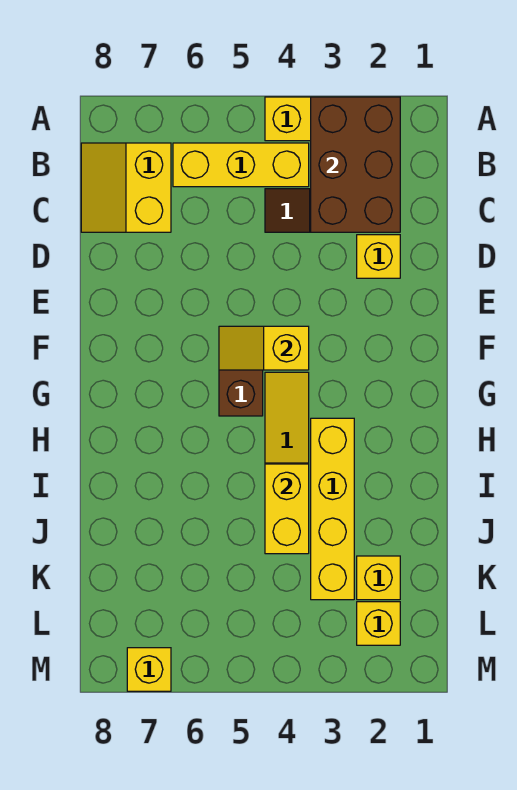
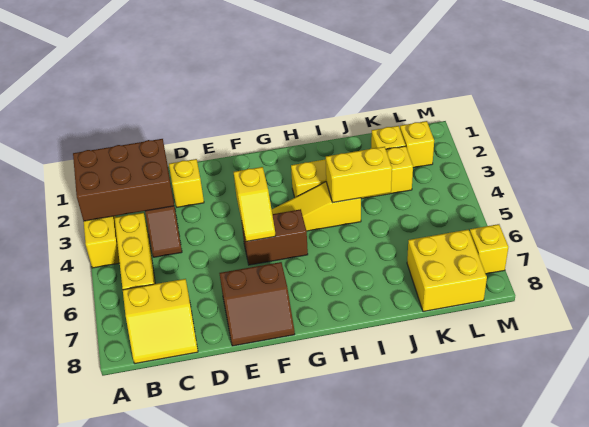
none -> brown slope E7:F8 level 1 top 7
none -> yellow brick K7:L8 level 1

